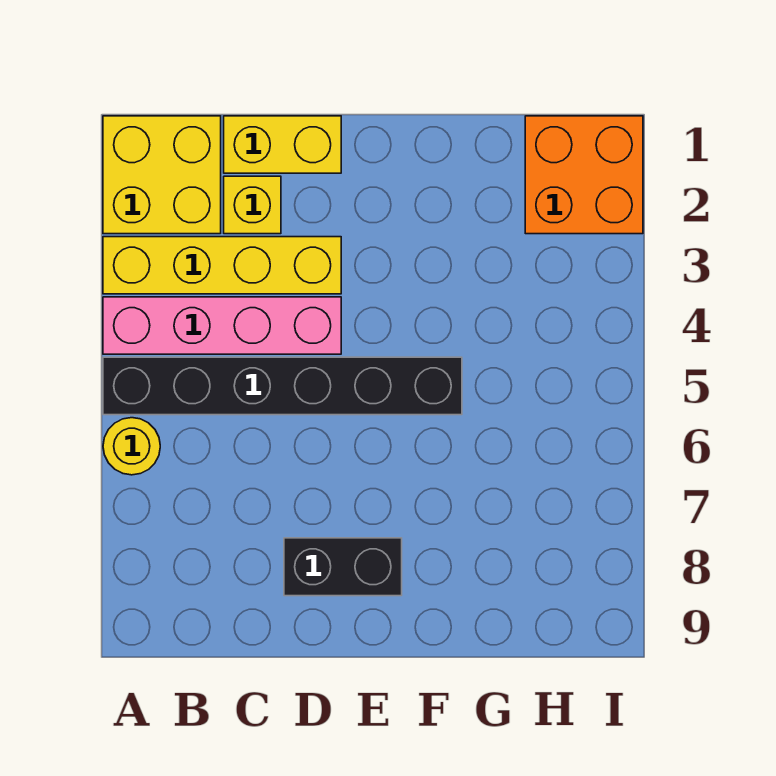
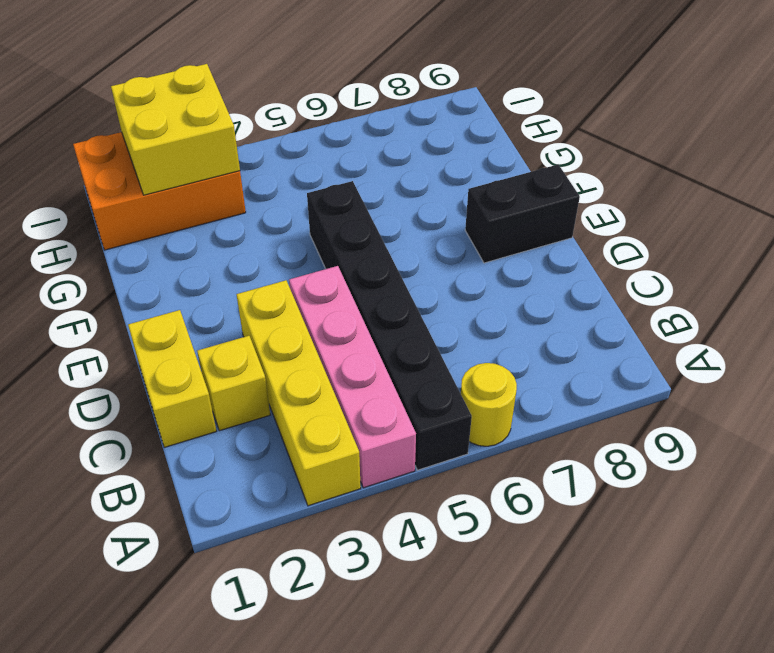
yellow brick A1:B2 level 1 -> yellow brick H2:I3 level 2
black brick D8:E8 level 1 -> black brick E8:E9 level 1
orange brick H1:I2 level 1 -> orange brick H1:I3 level 1

